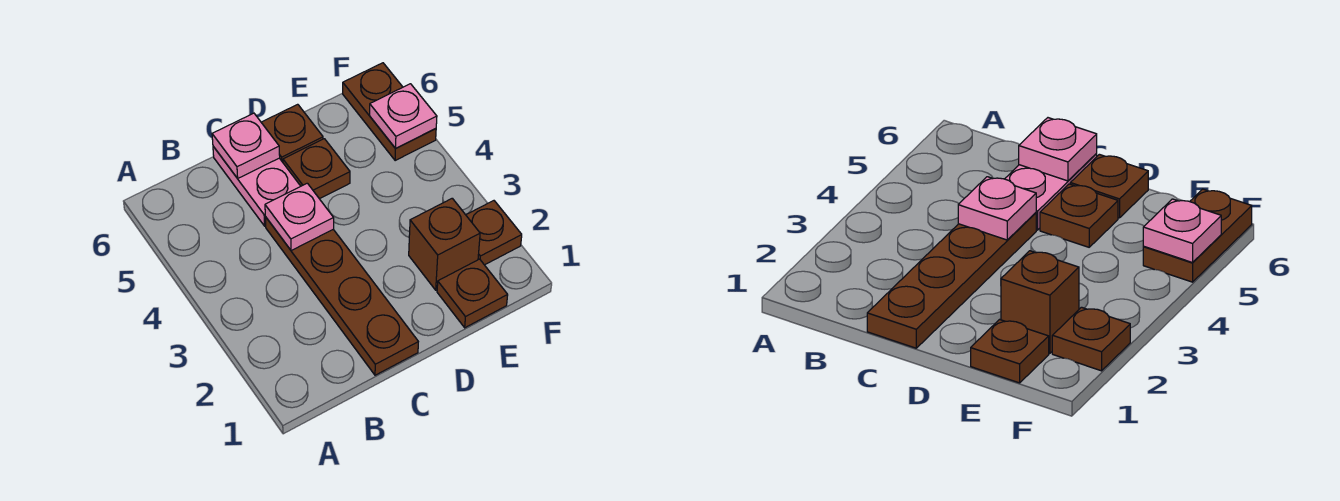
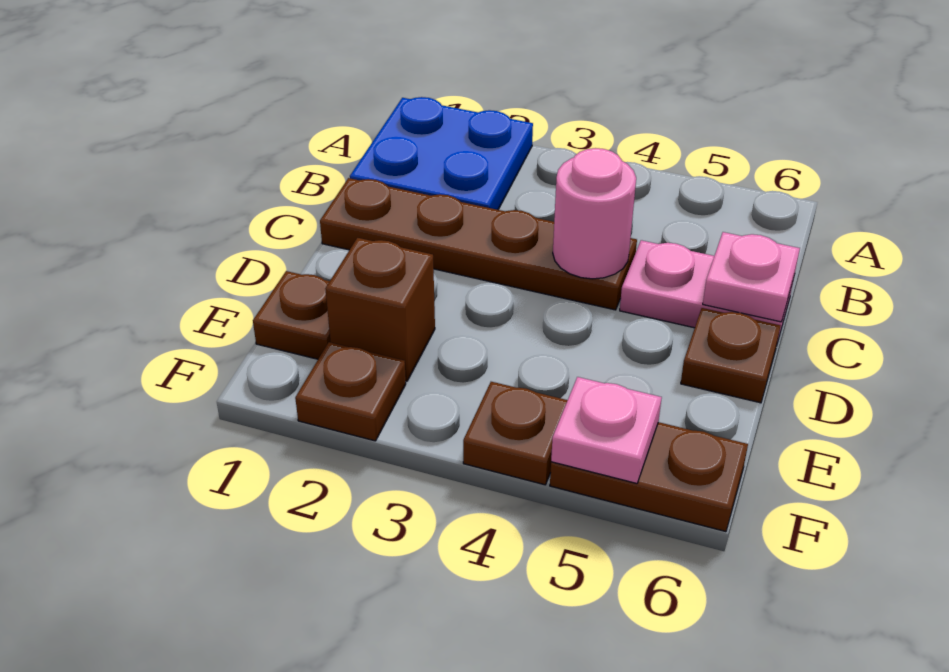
none -> blue plate A1:B2 level 1
pink plate C4 level 2 -> pink round brick C4 level 2
brown plate D5 level 1 -> brown plate F4 level 1

